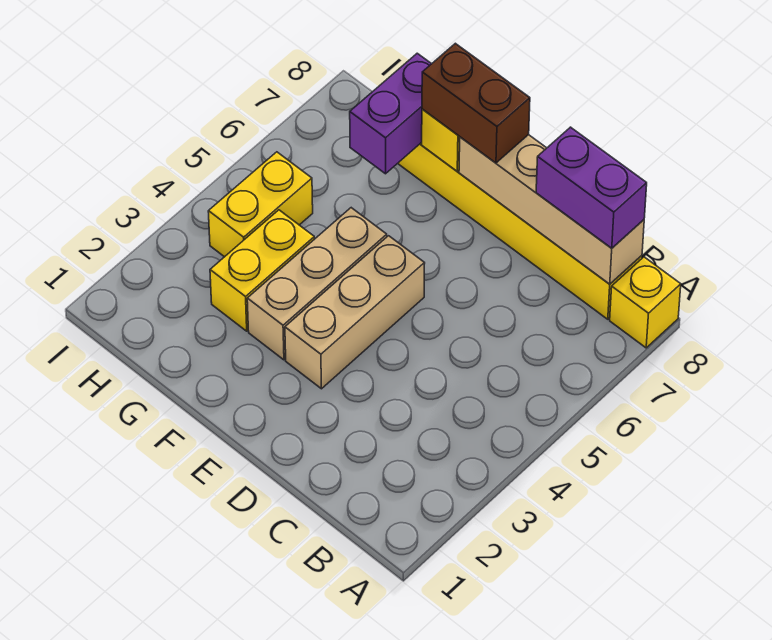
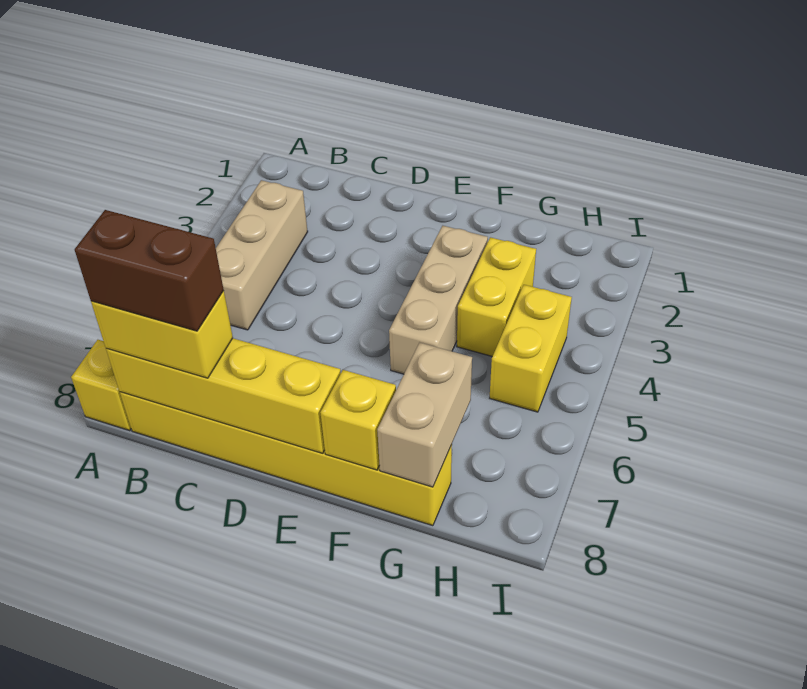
tan brick B8:E8 level 2 -> yellow brick B8:E8 level 2
purple brick B8:C8 level 3 -> yellow brick B8:C8 level 3
tan brick E3:E5 level 1 -> tan brick B3:B5 level 1
brown brick E8:F8 level 3 -> brown brick B8:C8 level 4
purple brick G7:G8 level 2 -> tan brick G7:G8 level 2

